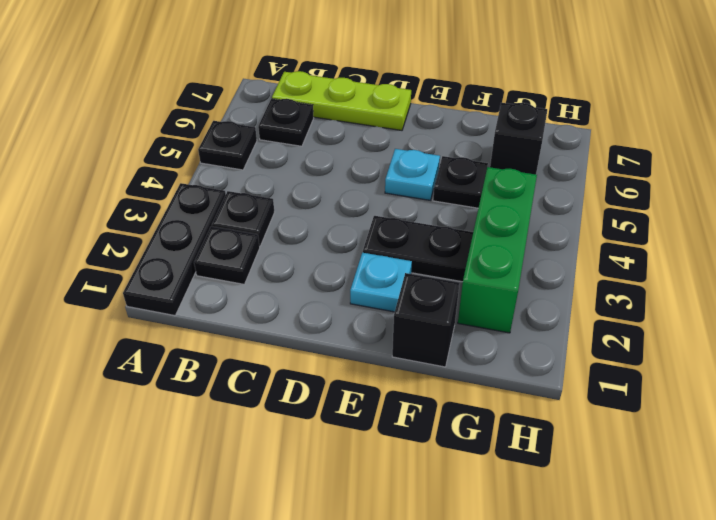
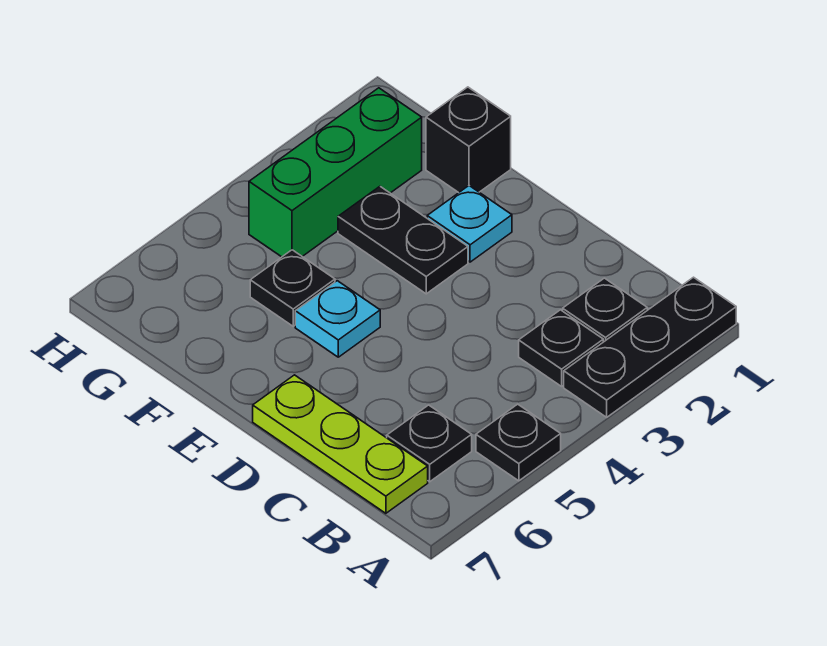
black brick G6 level 1 -> none

